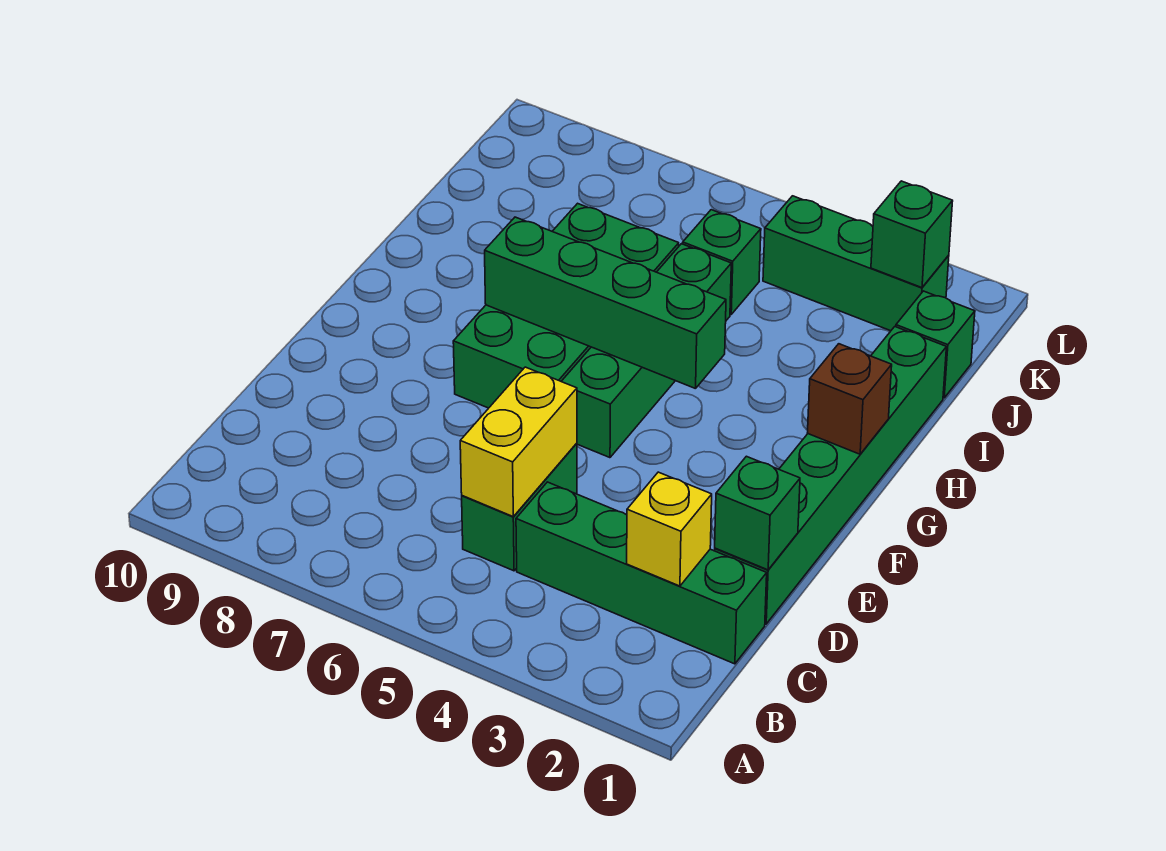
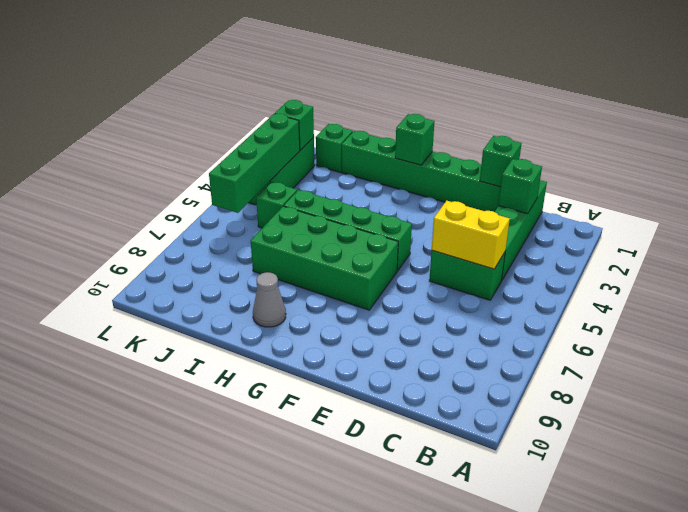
yellow brick C2 level 2 -> green brick C2 level 2
brown brick G1 level 2 -> green brick G1 level 2
green brick G4:G7 level 2 -> green brick K3:K6 level 2
none -> grey cone H9 level 1

